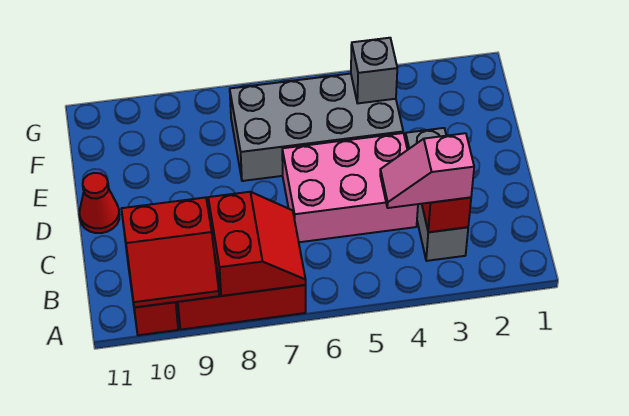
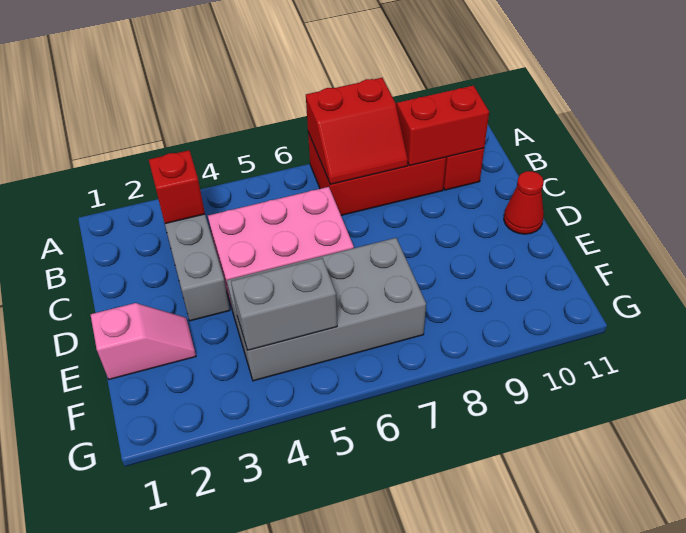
red slope A7:B8 level 2 top 8 -> red slope A7:B8 level 2 top A
pink slope B3:B4 level 3 top 3 -> pink slope E1:E2 level 1 top 1
grey brick F4 level 2 -> grey brick F4:F5 level 2

